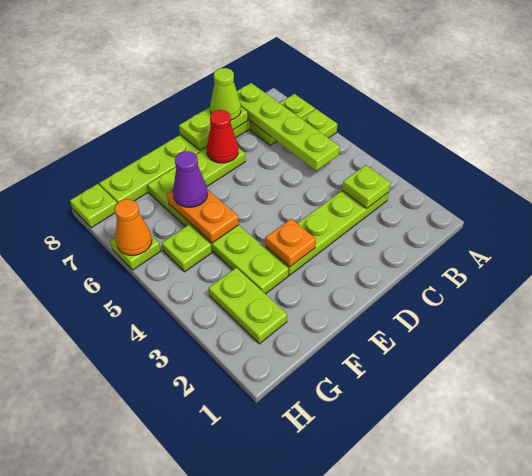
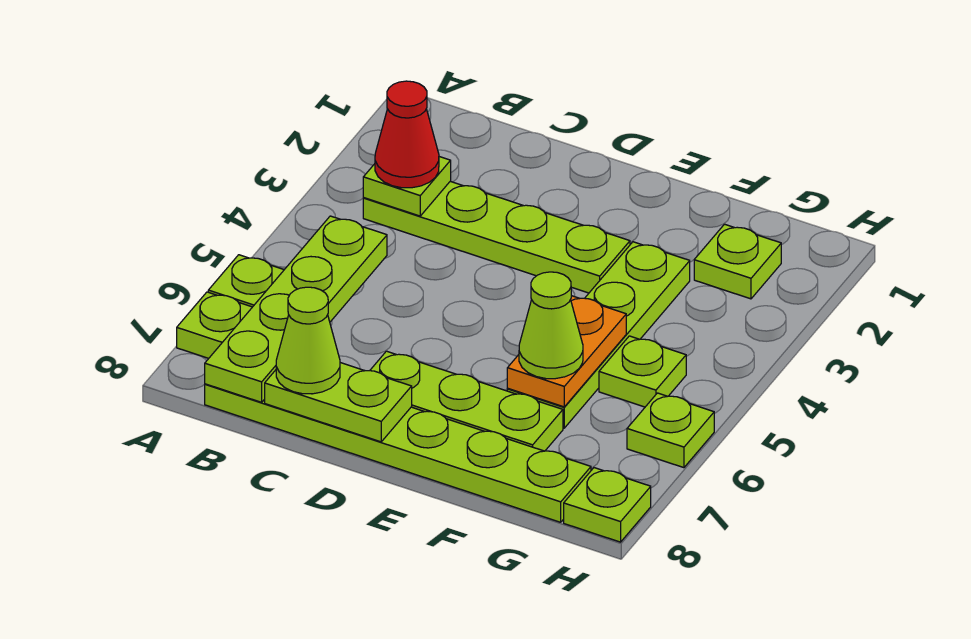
red cone D7 level 2 -> red cone B3 level 3
orange plate E3 level 2 -> none
purple cone F6 level 3 -> lime cone F6 level 3
lime plate G2:G3 level 1 -> lime plate G2 level 1
orange cone H6 level 2 -> none

